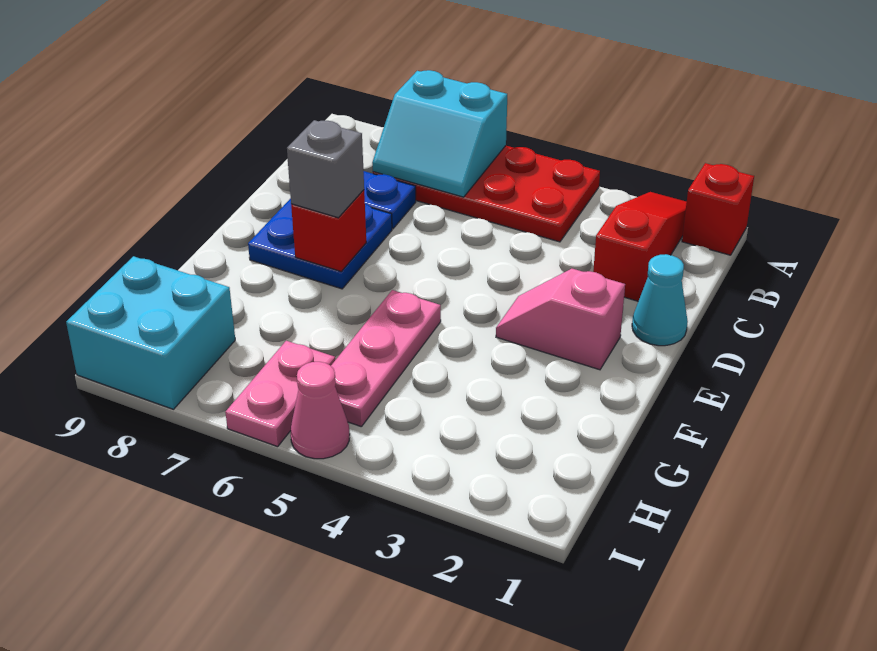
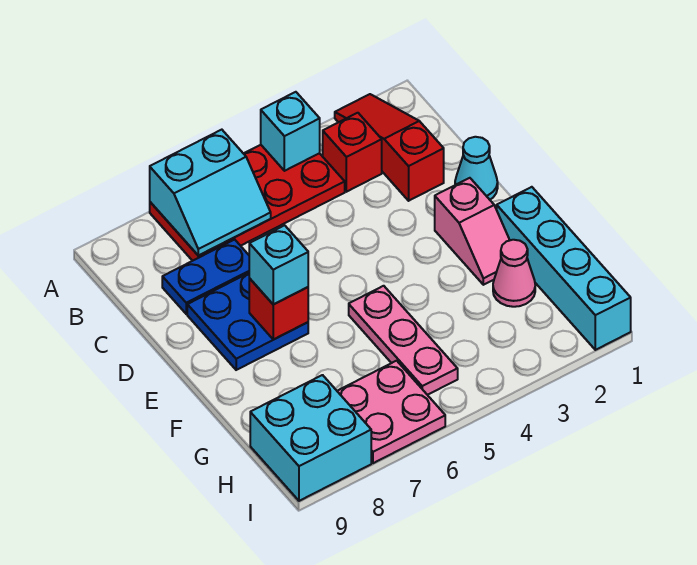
red brick A1 level 1 -> red brick B3 level 1
none -> cyan brick A4 level 2
pink slope E2:E3 level 1 top 2 -> pink slope E2:F2 level 1 top E
grey brick E7 level 3 -> cyan brick E7 level 3
none -> cyan brick F1:I1 level 1
pink plate H6:I6 level 1 -> pink plate H6:I7 level 1
pink cone I5 level 1 -> pink cone G2 level 1

